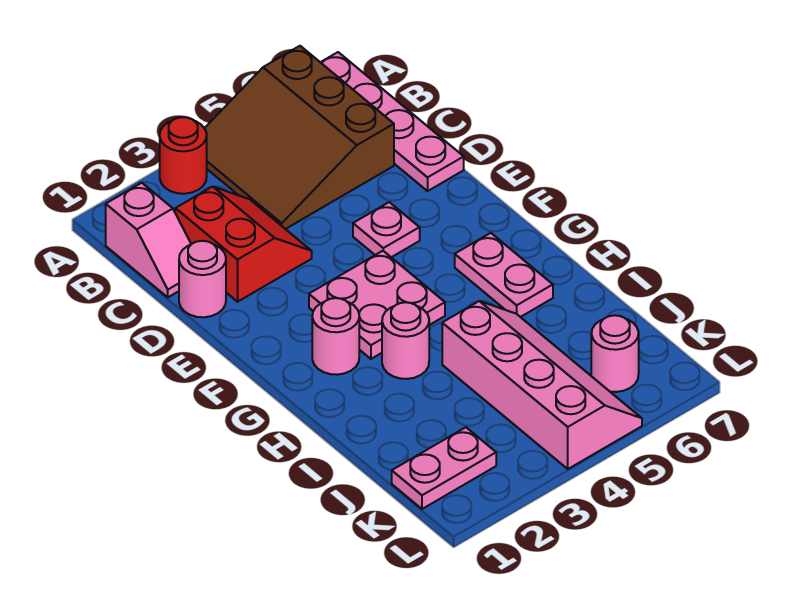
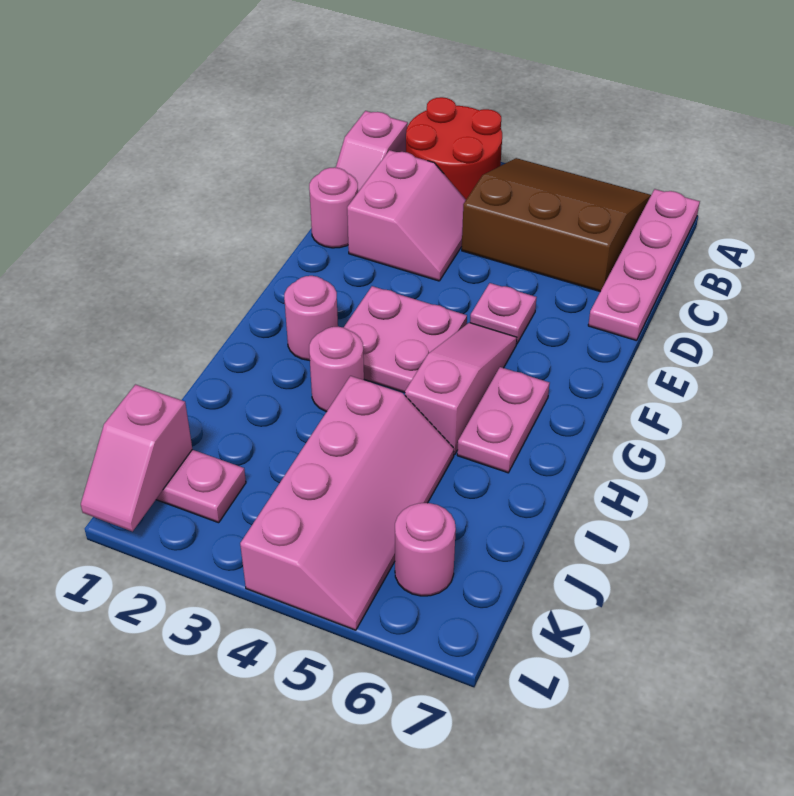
red round brick A3 level 1 -> red round brick A2:B3 level 1
brown slope A4:C6 level 1 top 6 -> brown slope A4:C6 level 1 top C
red slope C2:D3 level 1 top 2 -> pink slope C2:D3 level 1 top 2
none -> pink slope F5:H5 level 1 top H
none -> pink slope K1:L1 level 2 top K

